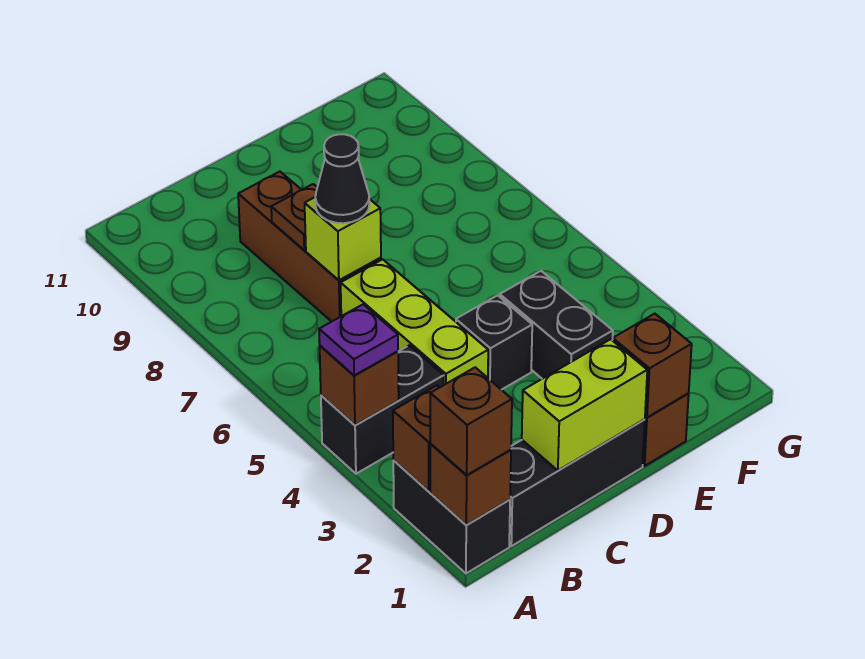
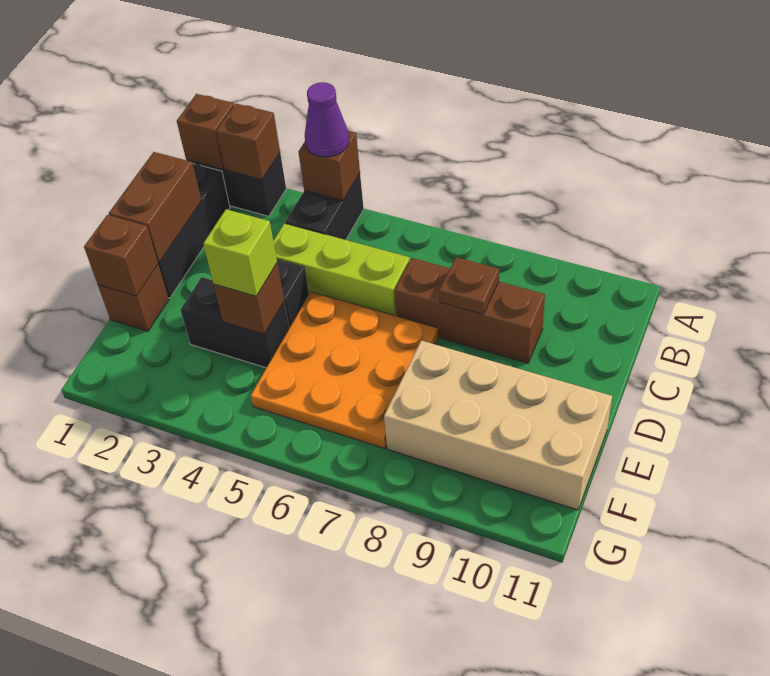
brown brick A1 level 3 -> brown brick E4 level 2
purple plate A4 level 3 -> purple cone A4 level 3
lime brick C1:D1 level 2 -> brown brick C1:D1 level 2
lime brick C7 level 2 -> lime brick E4 level 3
black cone C7 level 3 -> none
none -> orange plate D5:F7 level 1
none -> tan brick E8:F11 level 1

